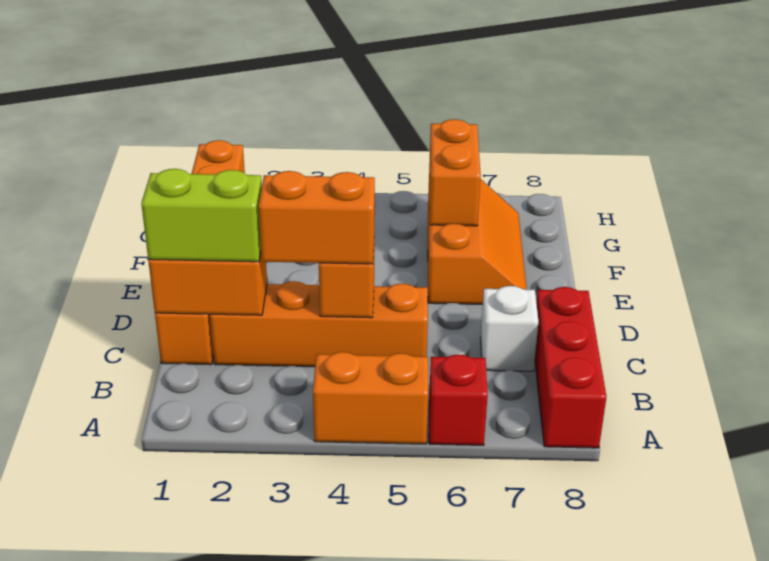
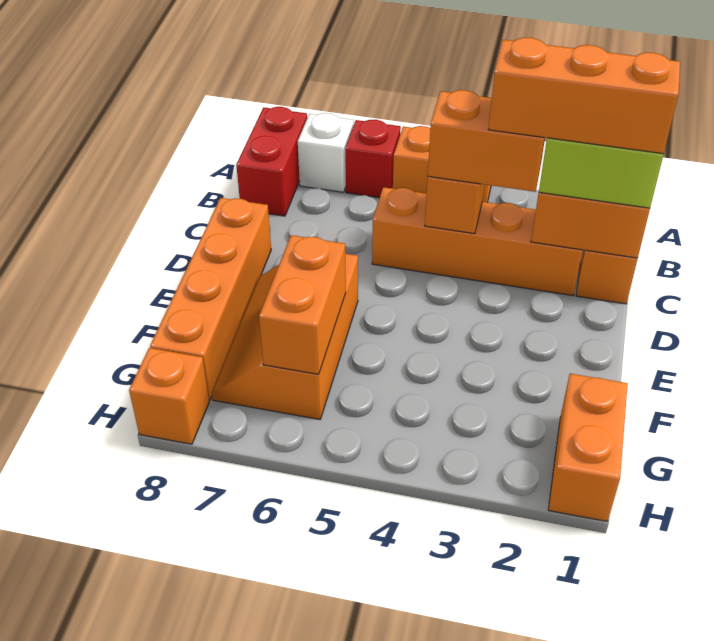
red brick A8:C8 level 1 -> red brick A8:B8 level 1
none -> orange brick C1:C3 level 4
white brick C7 level 1 -> white brick A7 level 1
none -> orange brick D8:G8 level 1
none -> orange brick H8 level 1

